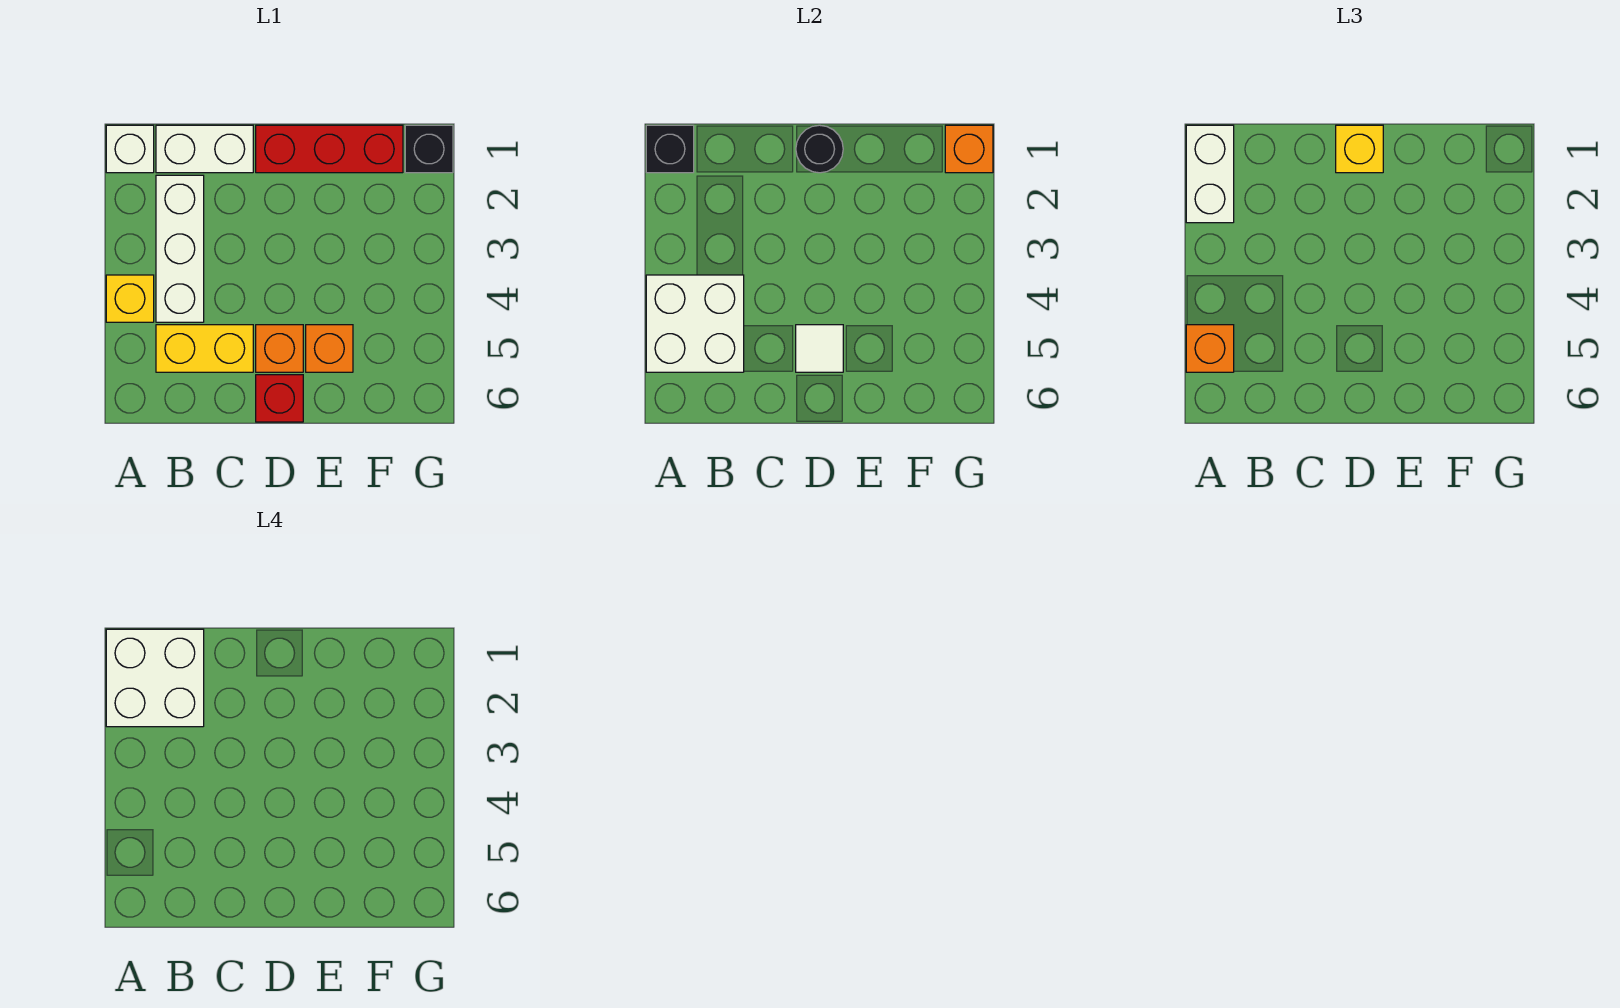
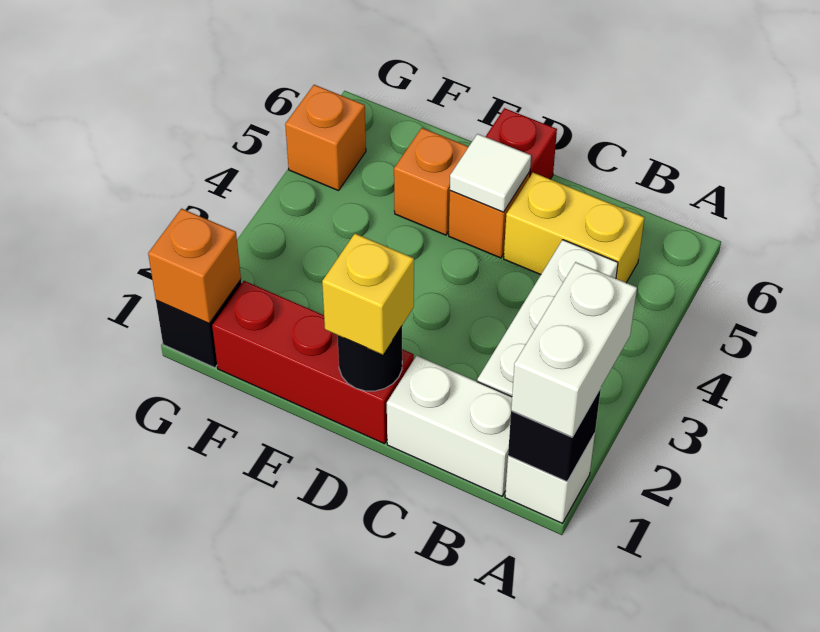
white brick A1:B2 level 4 -> none
yellow brick A4 level 1 -> none
white brick A4:B5 level 2 -> none
orange brick A5 level 3 -> orange brick G5 level 1

